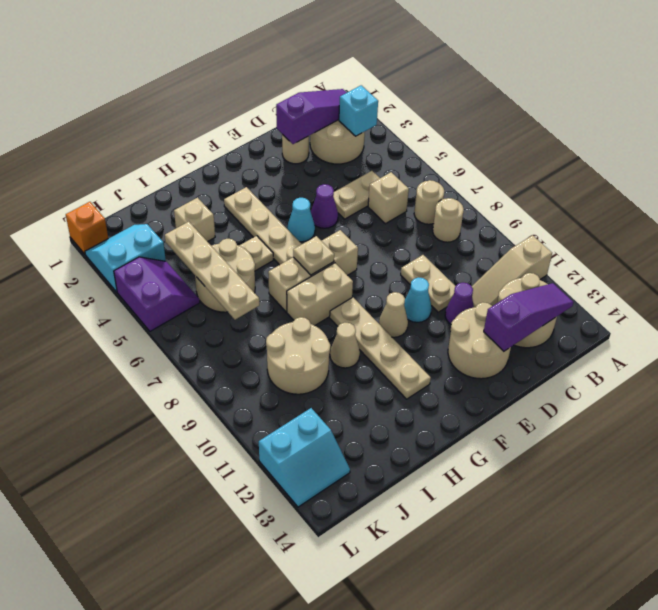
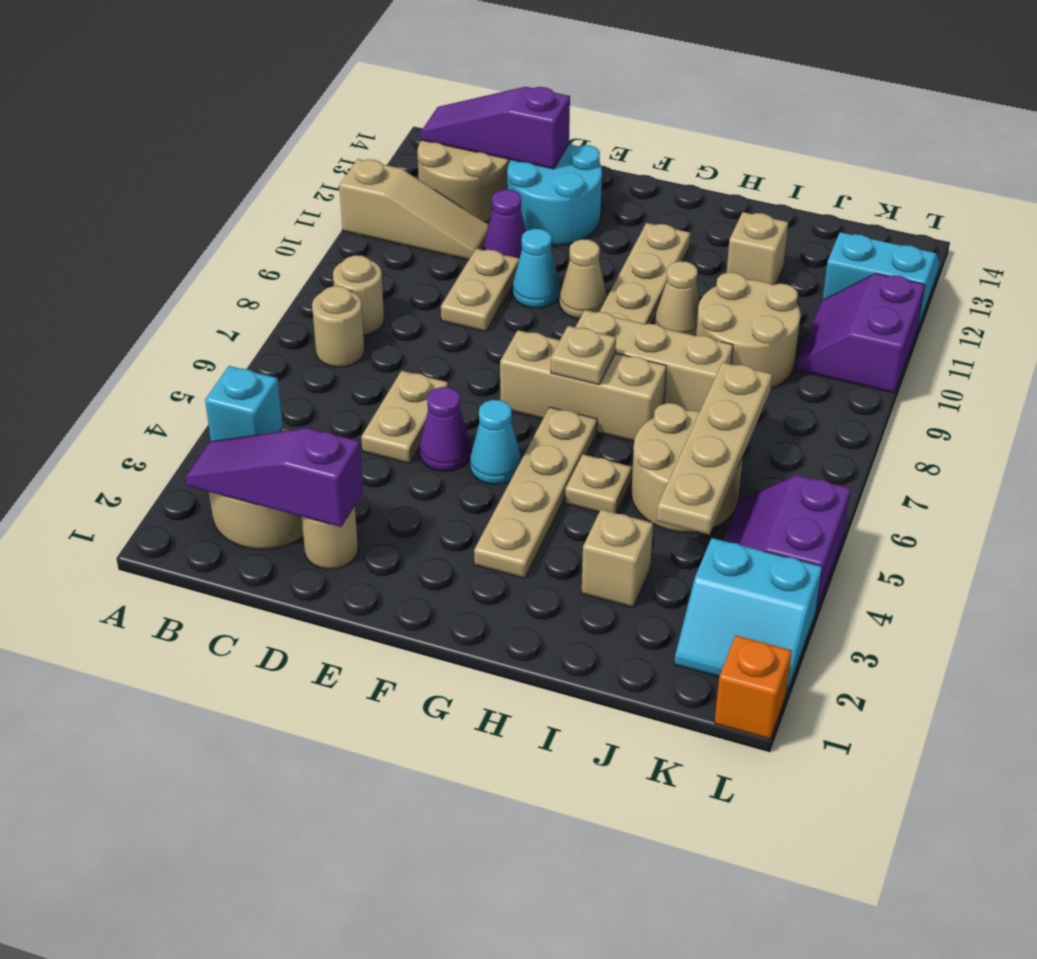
tan plate C5:D5 level 1 -> tan plate D5:D6 level 1
tan brick C6 level 1 -> tan brick I12 level 1
tan round brick D12:E13 level 1 -> cyan round brick D12:E13 level 1
tan brick G8:H8 level 1 -> tan brick G8:I8 level 1
none -> purple slope K10:L11 level 1 top L

